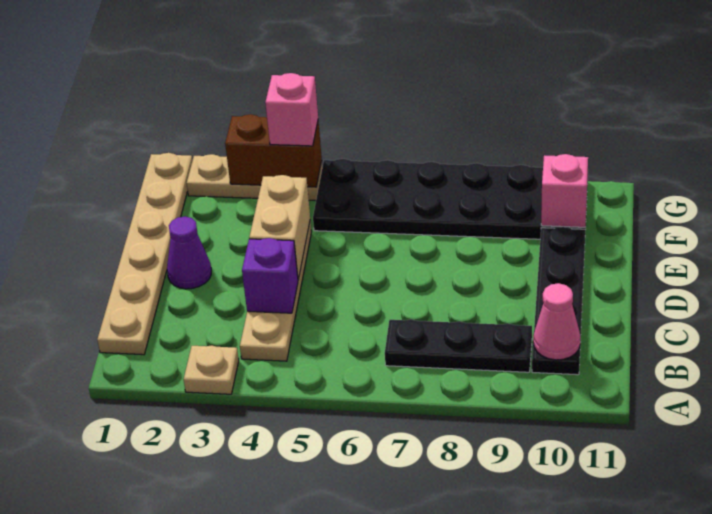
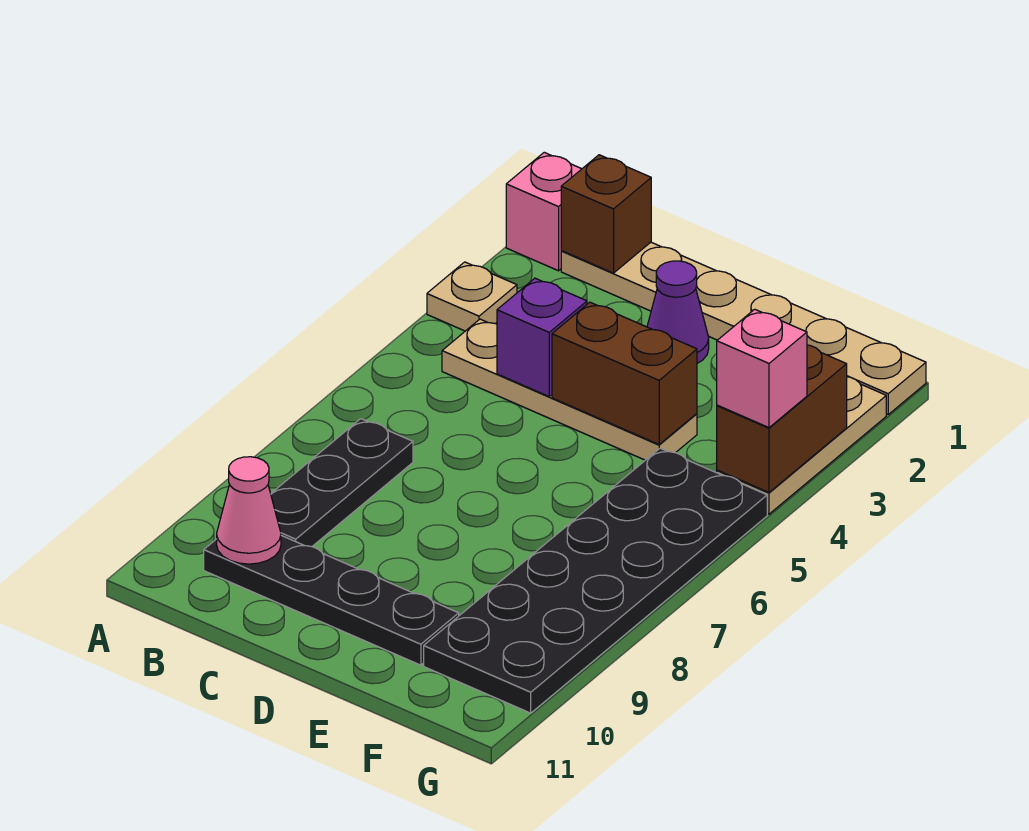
none -> brown brick B1 level 2
tan brick D4:E4 level 2 -> brown brick D4:E4 level 2
pink brick F10 level 2 -> pink brick A1 level 1

